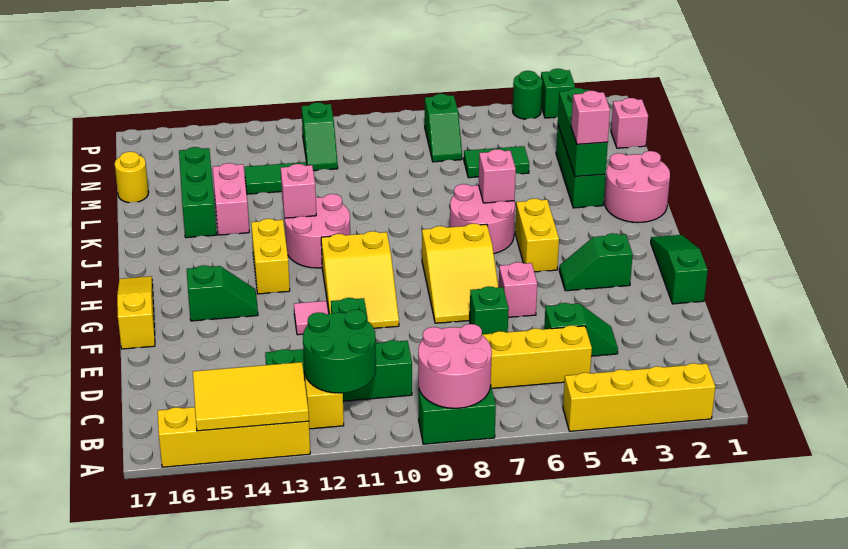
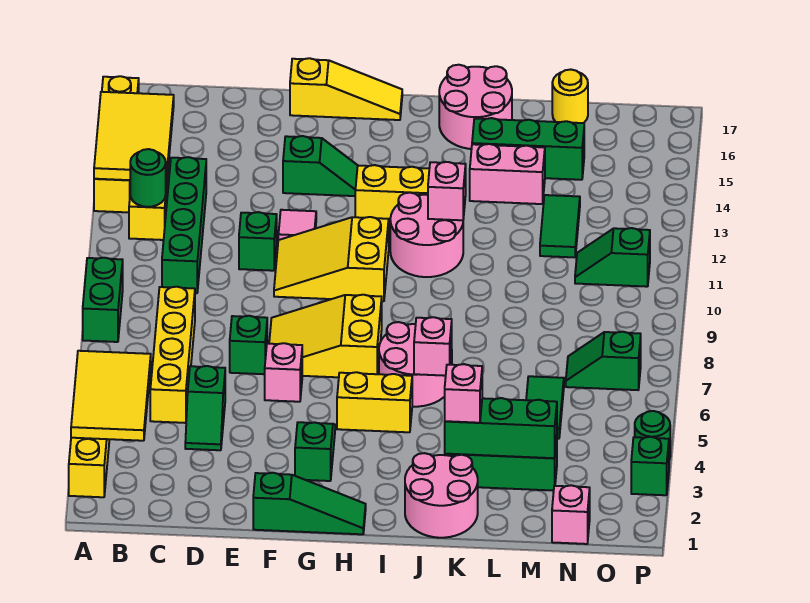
none -> yellow tile A3:B5 level 2
pink round brick A8:B9 level 2 -> pink round brick J16:K17 level 1
green round brick B11:C12 level 2 -> green round brick B12 level 2
green slope G14:G15 level 1 top 15 -> green slope F14:G14 level 1 top F

